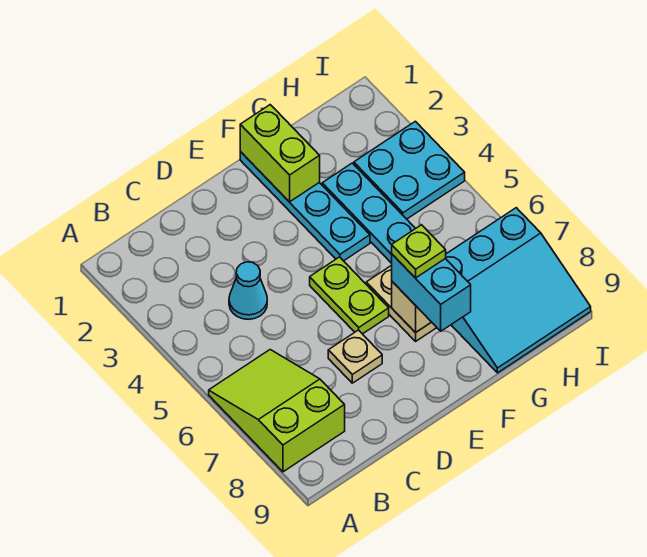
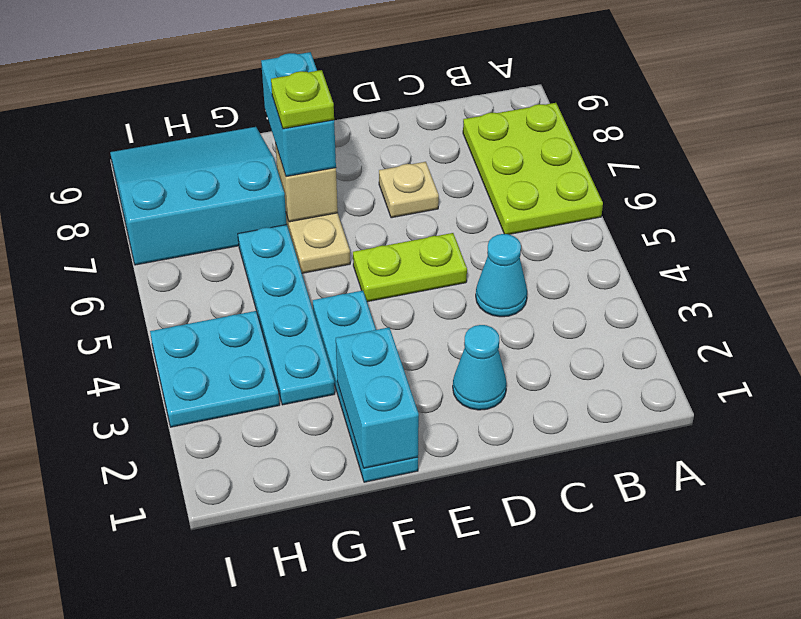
lime slope A6:B8 level 1 top 8 -> lime plate A6:B8 level 1
none -> cyan cone D2 level 1
lime plate E5:E6 level 1 -> lime plate D5:E5 level 1
lime brick F1:F2 level 2 -> cyan brick F1:F2 level 2

